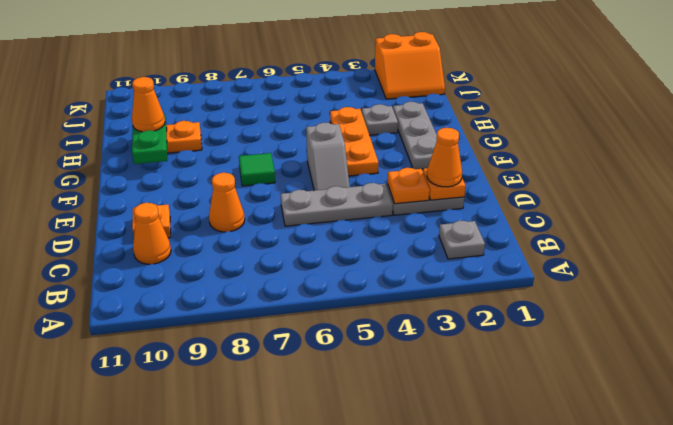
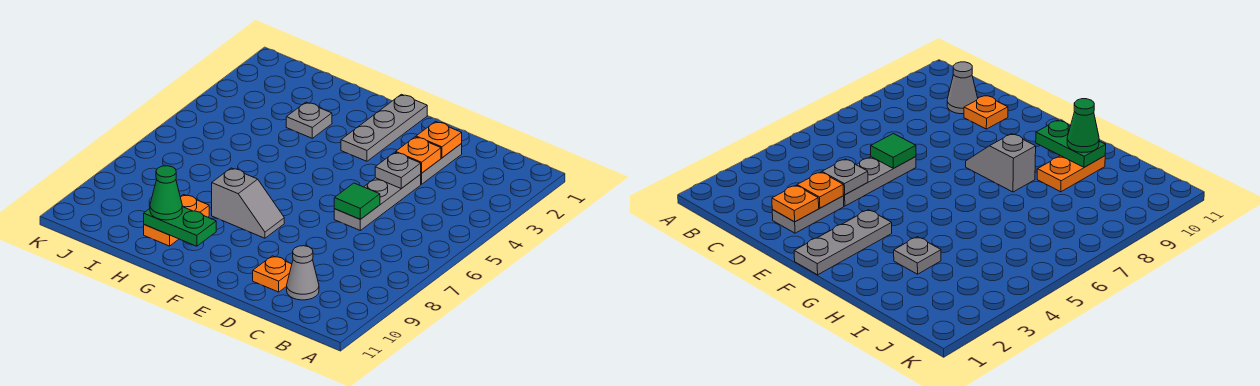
grey plate B2 level 1 -> grey plate D4 level 2
orange cone C10 level 1 -> grey cone C10 level 1
orange cone D2 level 3 -> none
orange cone D8 level 1 -> none
grey slope E5:F5 level 1 top F -> grey slope F8:G8 level 1 top G
grey plate F2:H2 level 1 -> grey plate F1:F3 level 1
orange plate F4:H4 level 1 -> none
green tile F7 level 1 -> green tile D6 level 2
orange cone H10 level 3 -> green cone H10 level 3
orange slope J1:K2 level 1 top K -> none

